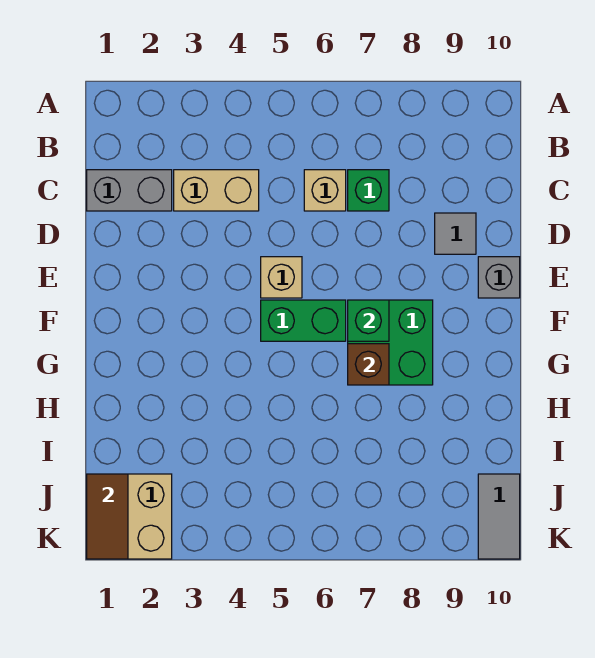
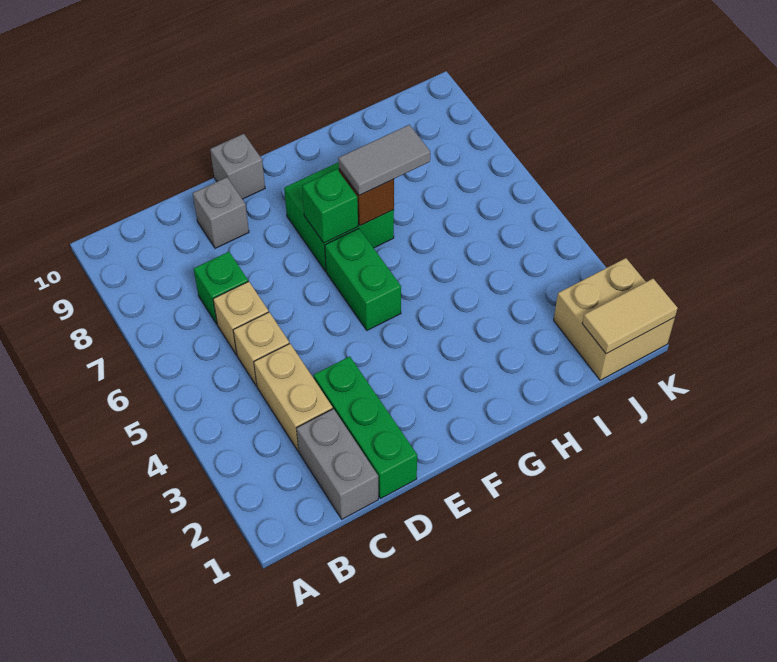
none -> green brick D1:D3 level 1
grey tile D9 level 1 -> grey brick D9 level 1
tan brick E5 level 1 -> tan brick C5 level 1
brown tile J1:K1 level 2 -> tan tile J1:K1 level 2
grey tile J10:K10 level 1 -> grey tile G7:H7 level 3

